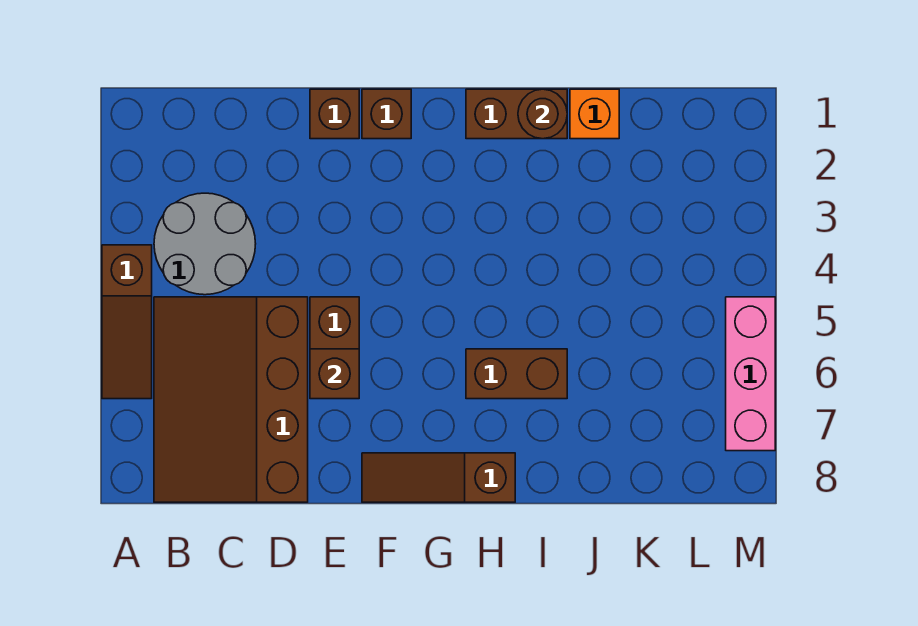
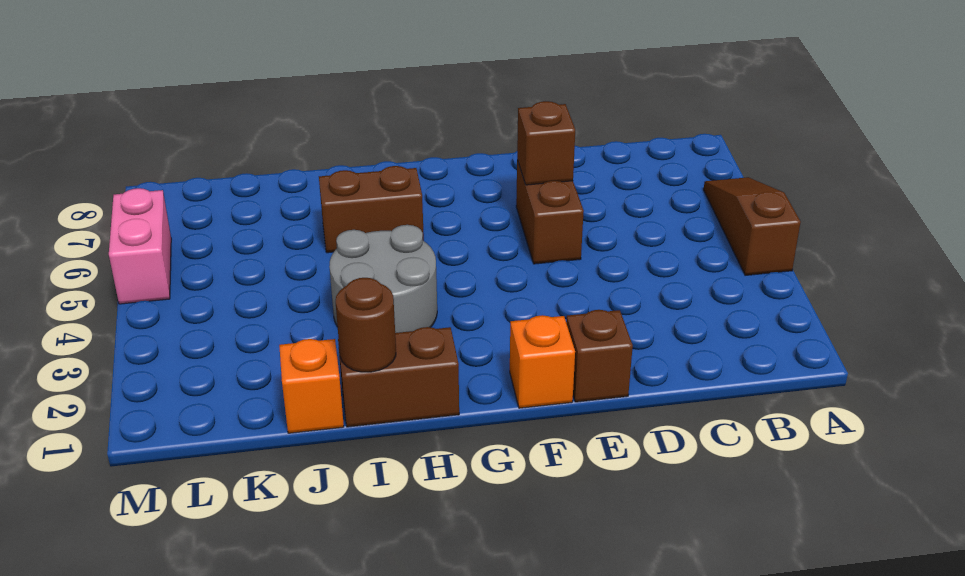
grey round brick B3:C4 level 1 -> grey round brick H3:I4 level 1
brown slope B5:D8 level 1 top D -> none
brown brick F1 level 1 -> orange brick F1 level 1
brown slope F8:H8 level 1 top H -> none
pink brick M5:M7 level 1 -> pink brick M5:M6 level 1

